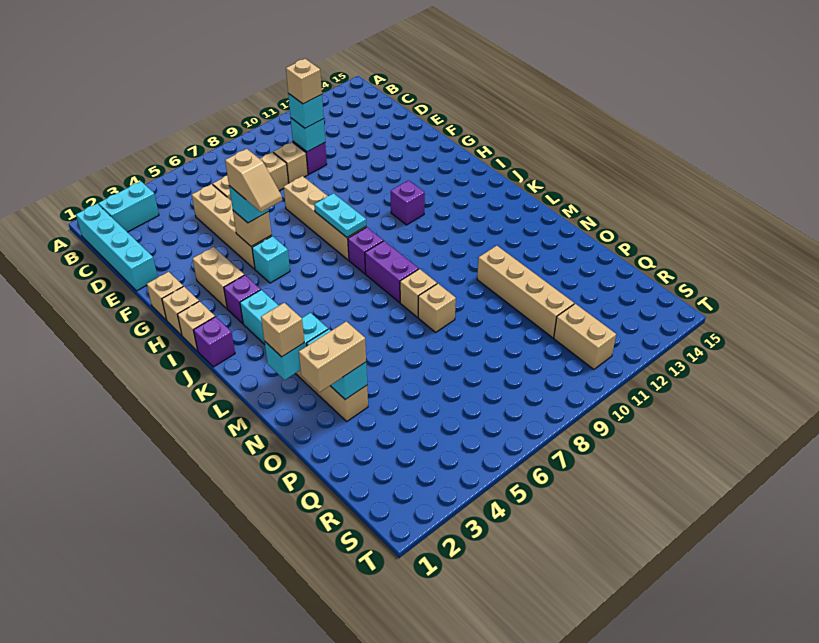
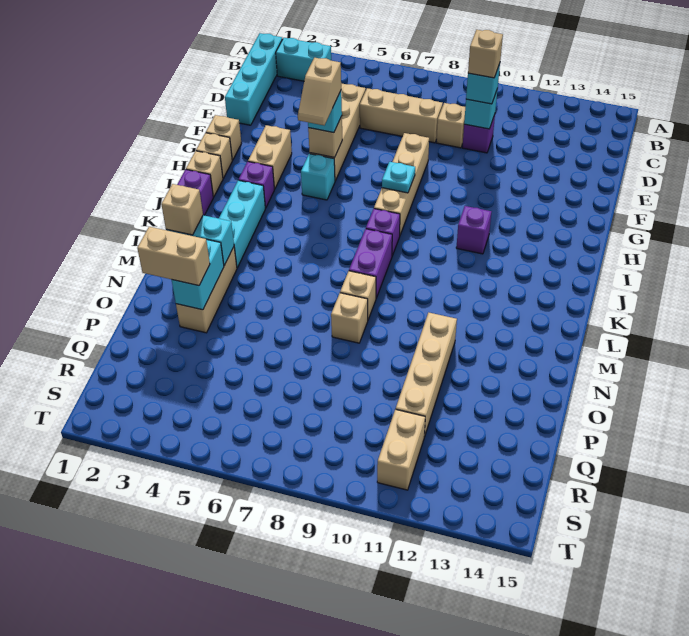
cyan plate H8:I8 level 2 -> cyan plate H8 level 2

